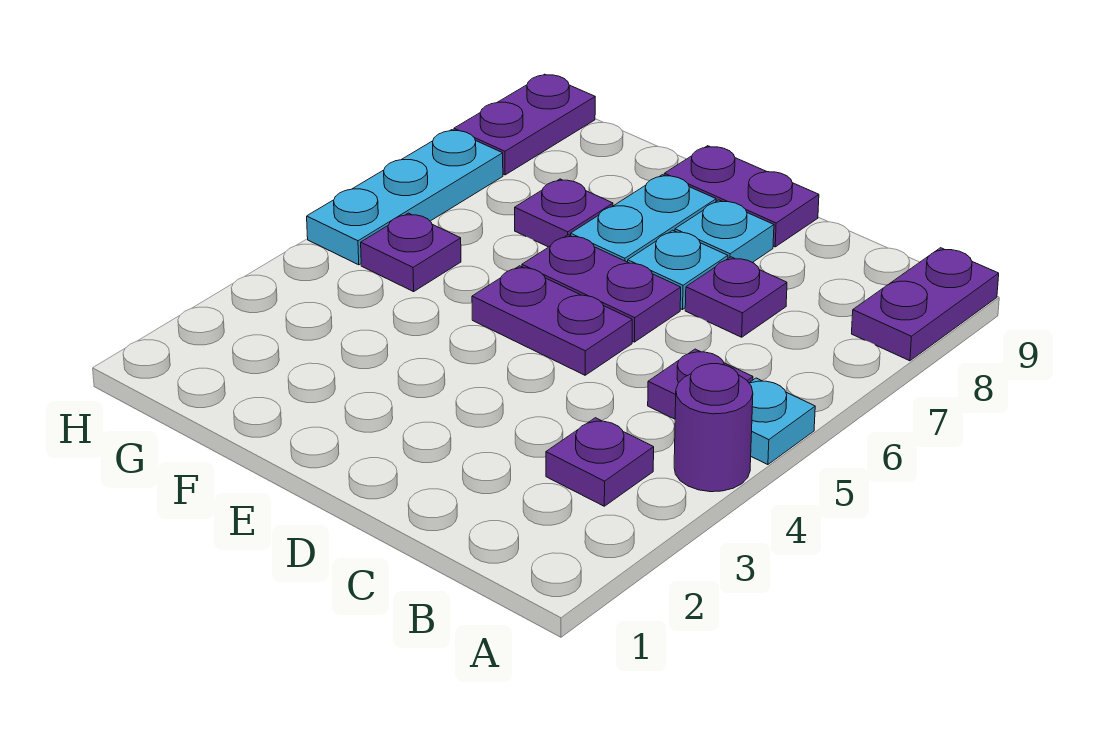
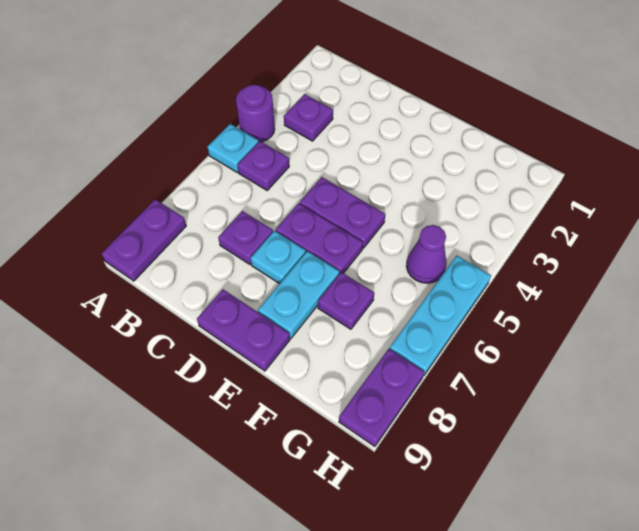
cyan plate D8 level 1 -> none
purple plate G5 level 1 -> purple cone G5 level 1

